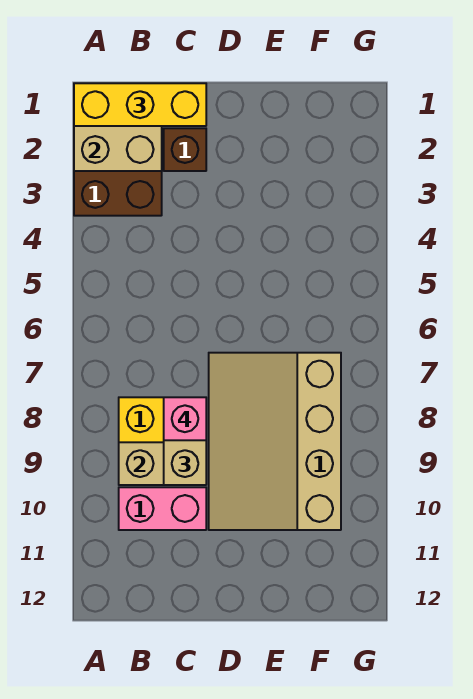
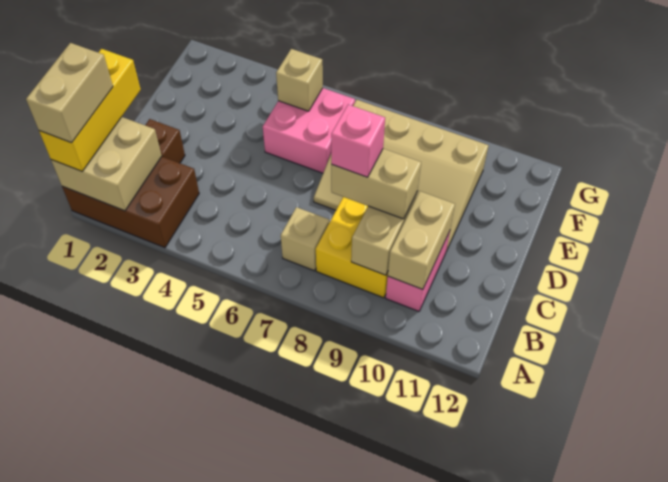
none -> tan brick A1:B1 level 4
none -> tan brick B7 level 1
none -> tan brick B10:C10 level 2
none -> pink brick E5:F6 level 1
none -> tan brick F5 level 2

